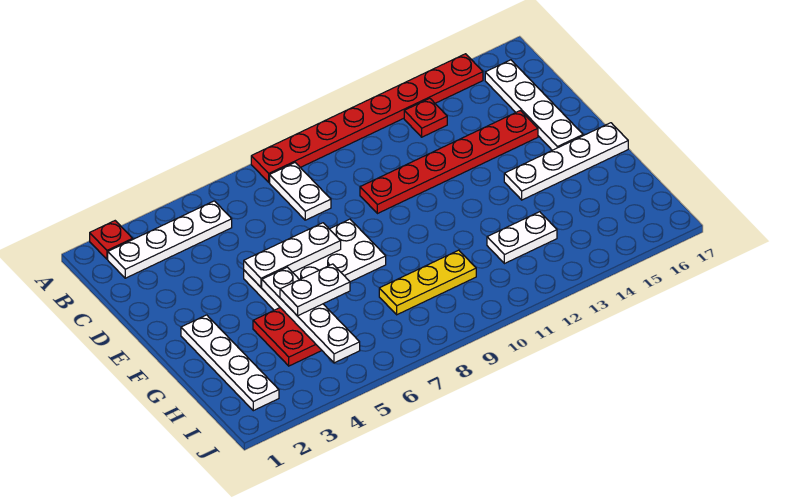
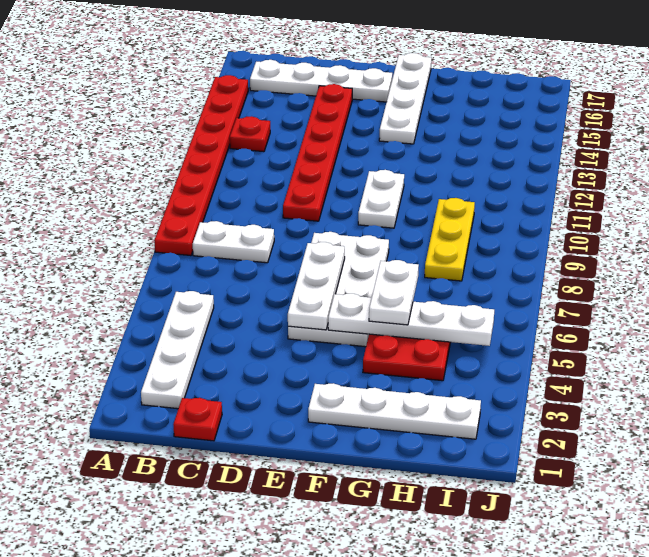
red plate A2 level 1 -> red plate C1 level 1
white plate H12:H13 level 1 -> white plate F10:F11 level 1

